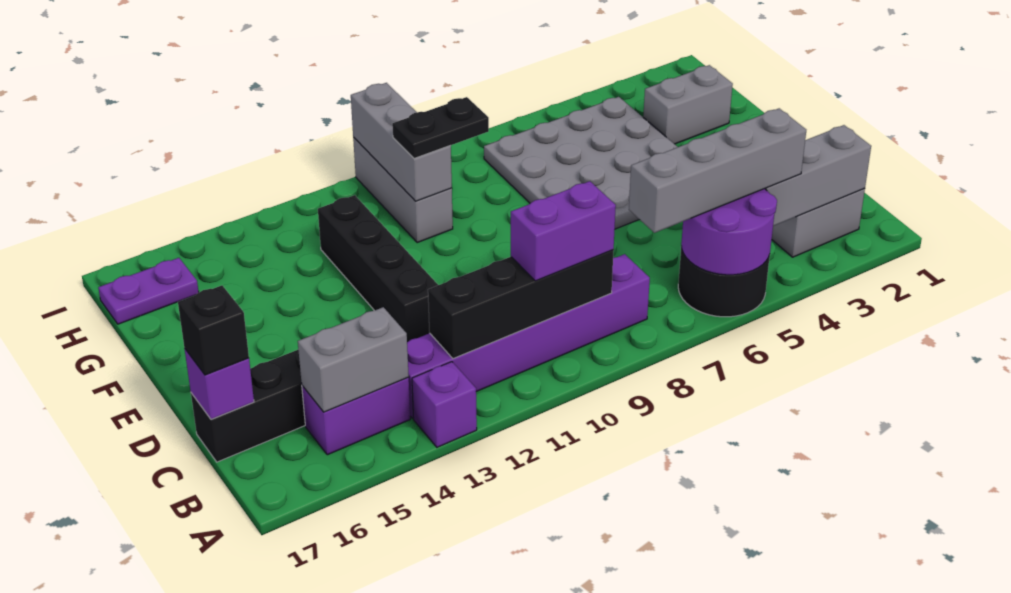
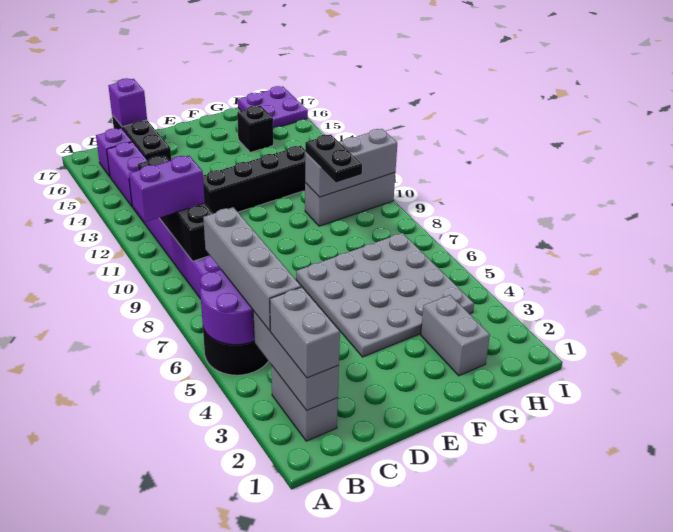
purple brick A13 level 1 -> purple brick B16 level 1
purple brick B9:B10 level 3 -> purple brick A10:B10 level 3
grey brick B14:B15 level 2 -> grey brick B2:B3 level 3
black brick C17 level 3 -> black brick G15 level 1
purple plate H16:H17 level 1 -> purple plate H16:I17 level 1

